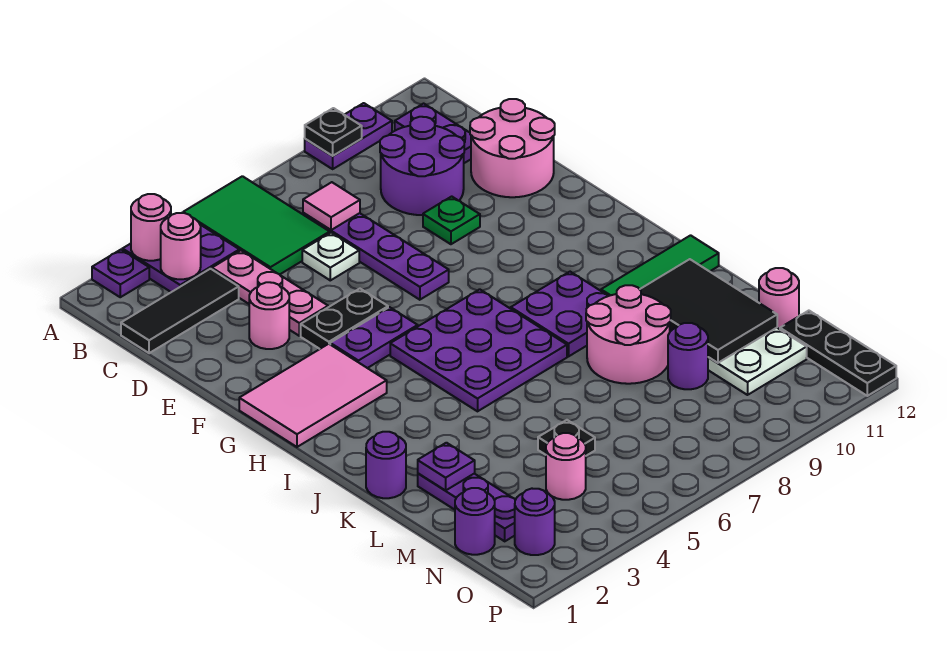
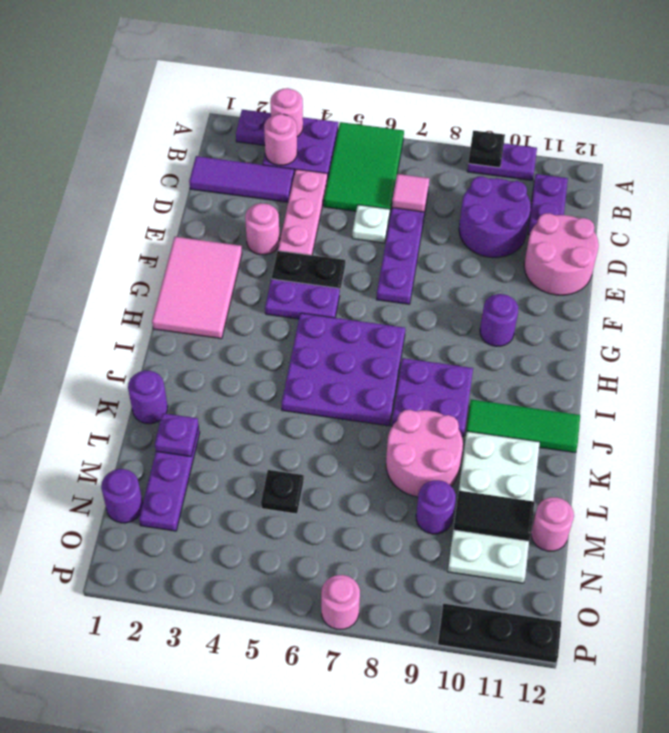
black tile C1:C3 level 1 -> purple tile C1:C3 level 1
green plate E9 level 1 -> none
pink tile G1:H3 level 1 -> pink tile F1:H2 level 1
black tile K10:M11 level 2 -> black tile M10:M11 level 2
pink round brick N4 level 1 -> pink round brick P7 level 1
black plate N12:P12 level 1 -> black plate P10:P12 level 1
purple round brick O2 level 1 -> purple round brick G10 level 1

